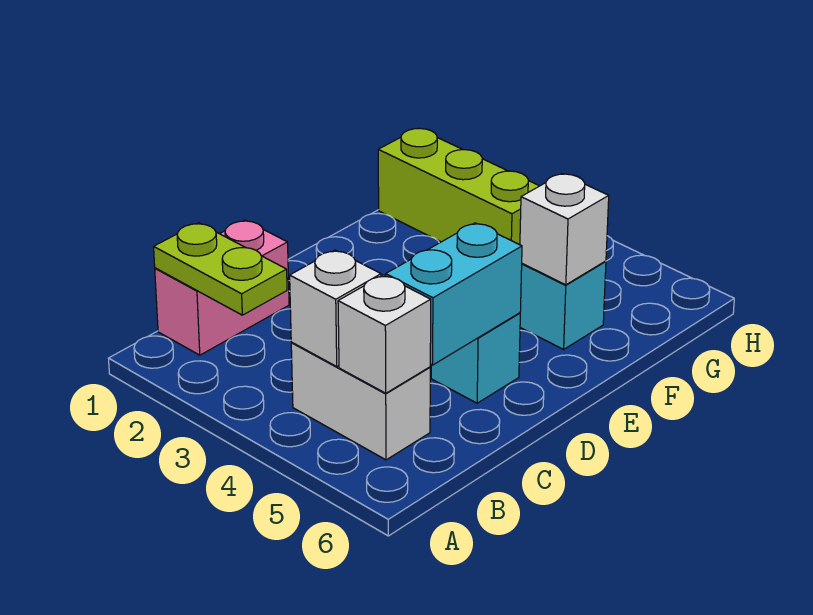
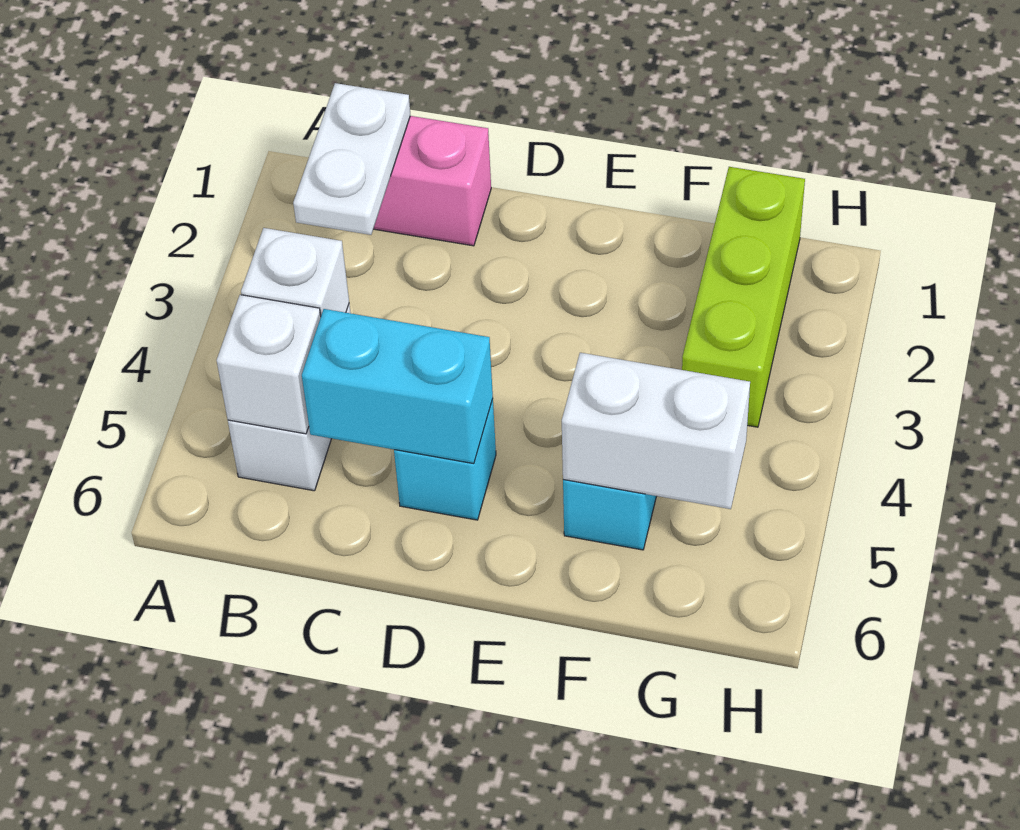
lime plate B1:B2 level 2 -> white plate B1:B2 level 2
white brick F5 level 2 -> white brick F5:G5 level 2

